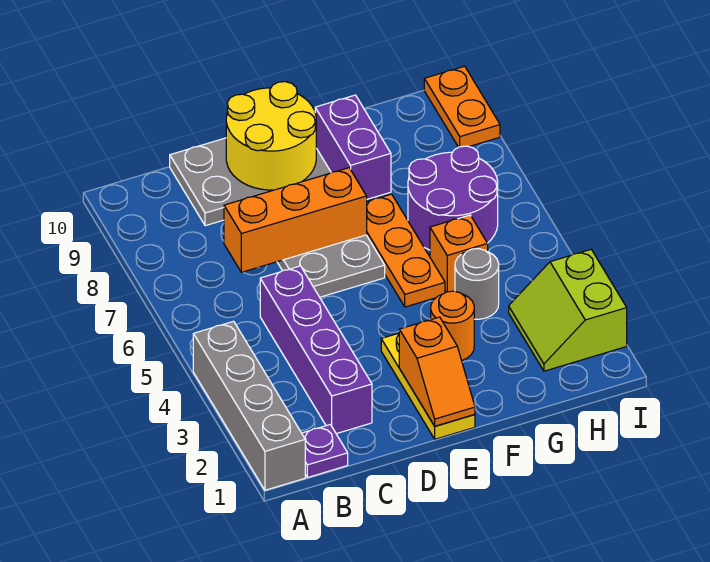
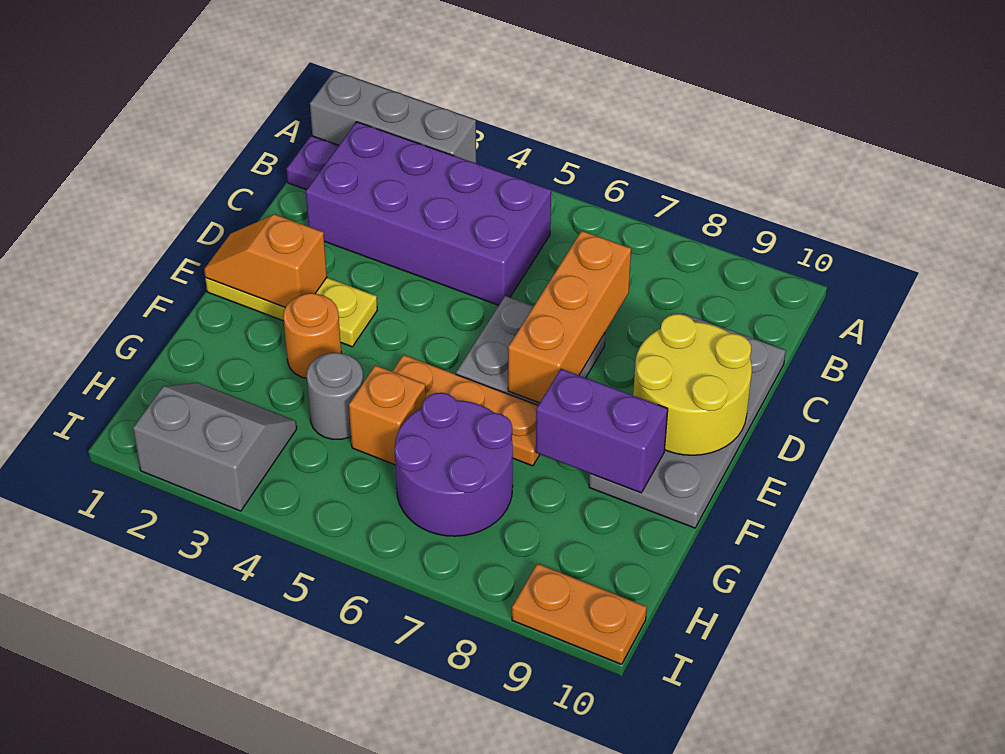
grey brick A1:A4 level 1 -> grey brick A1:A3 level 1
purple brick C2:C5 level 1 -> purple brick B2:C5 level 1
lime slope H2:I3 level 1 top I -> grey slope H2:I3 level 1 top I

